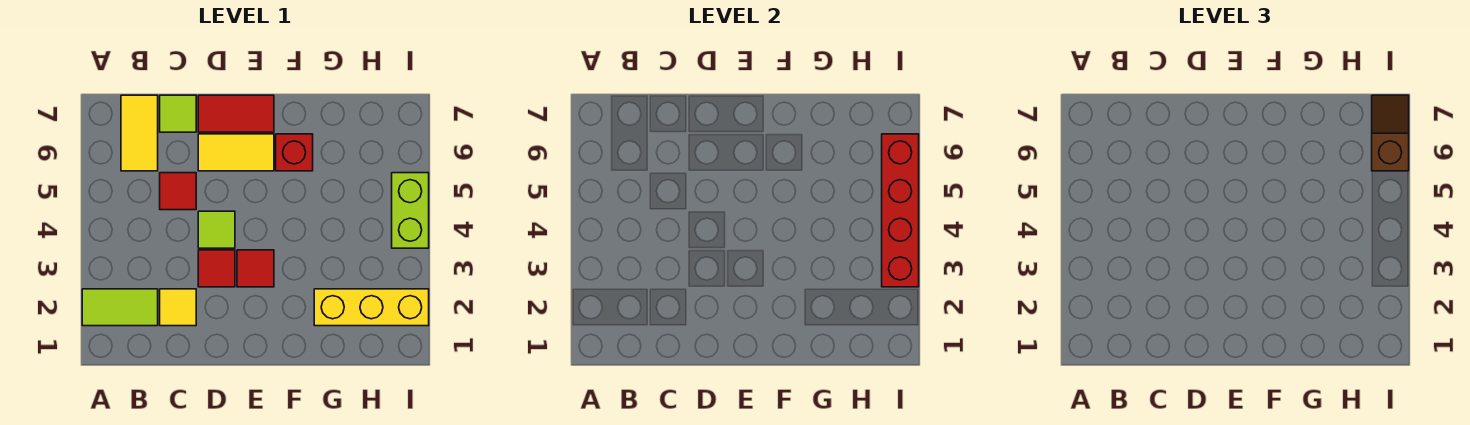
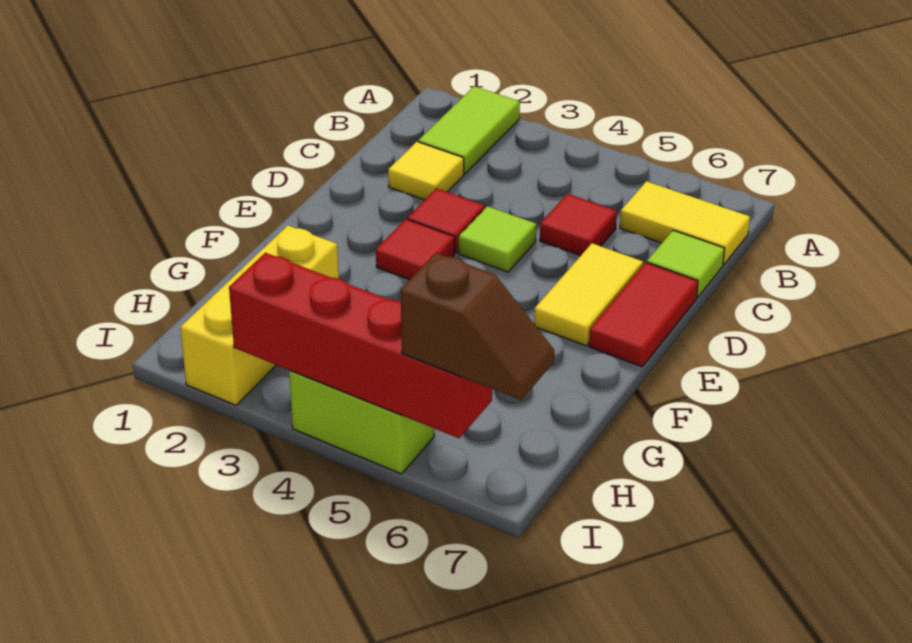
red brick F6 level 1 -> none

